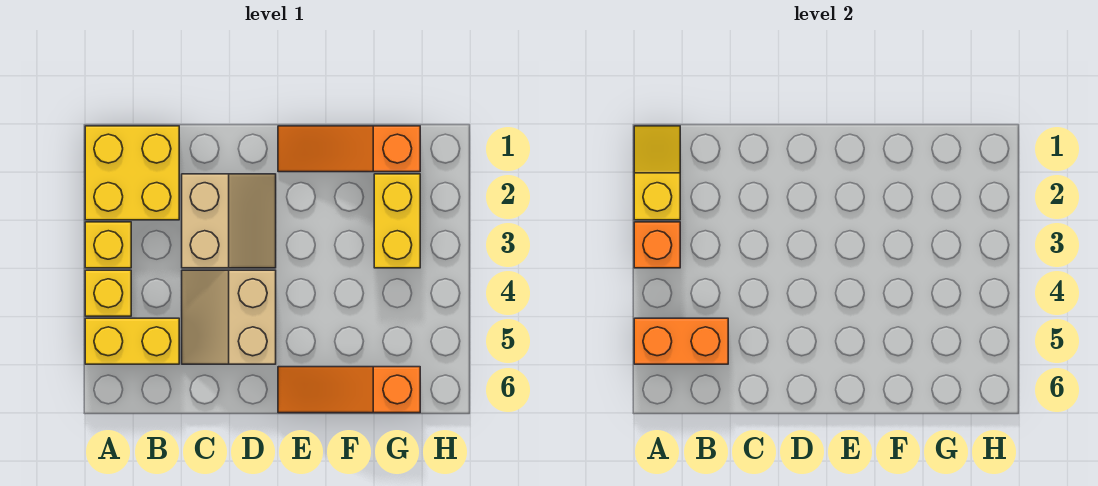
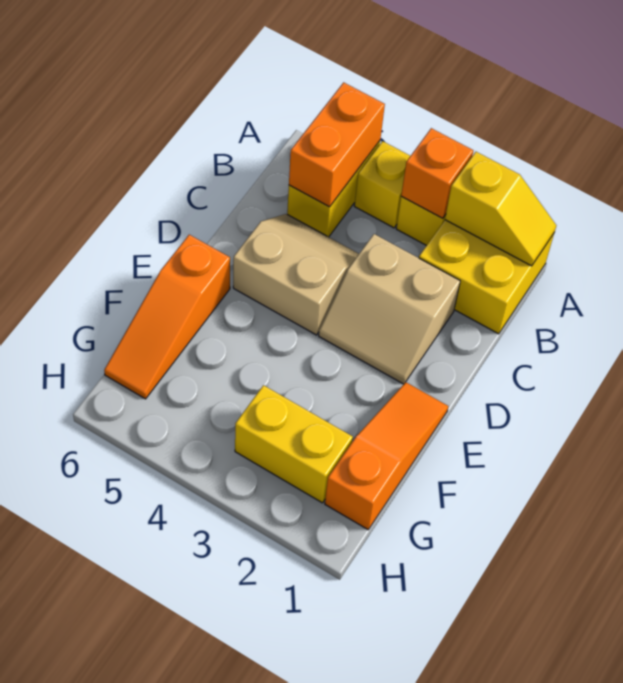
orange slope E6:G6 level 1 top G -> orange slope E6:G6 level 1 top E

